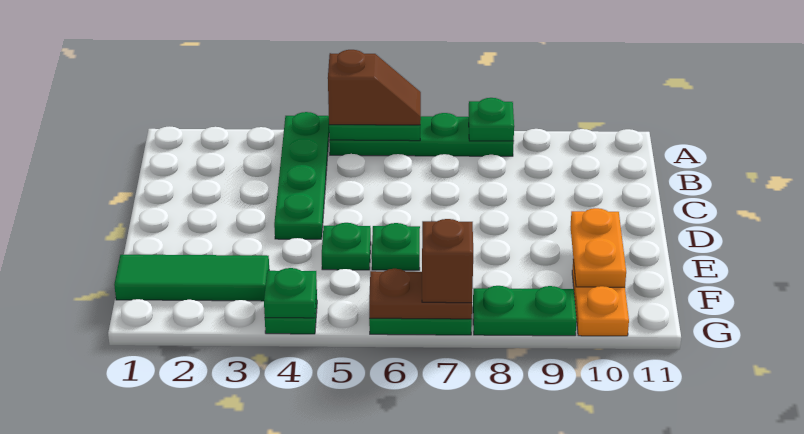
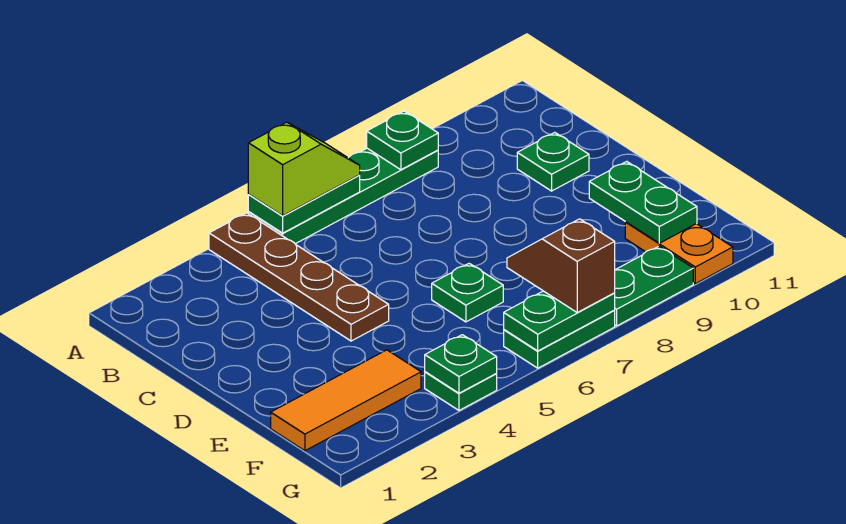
green plate A4:D4 level 1 -> brown plate A4:D4 level 1
brown slope A5:A6 level 3 top 5 -> lime slope A5:A6 level 3 top 5
green plate E5 level 1 -> green plate C10 level 1
orange plate E10:F10 level 2 -> green plate E10:F10 level 2
green tile F1:F3 level 1 -> orange tile F1:F3 level 1
brown plate G6:G7 level 2 -> green plate G6:G7 level 2

